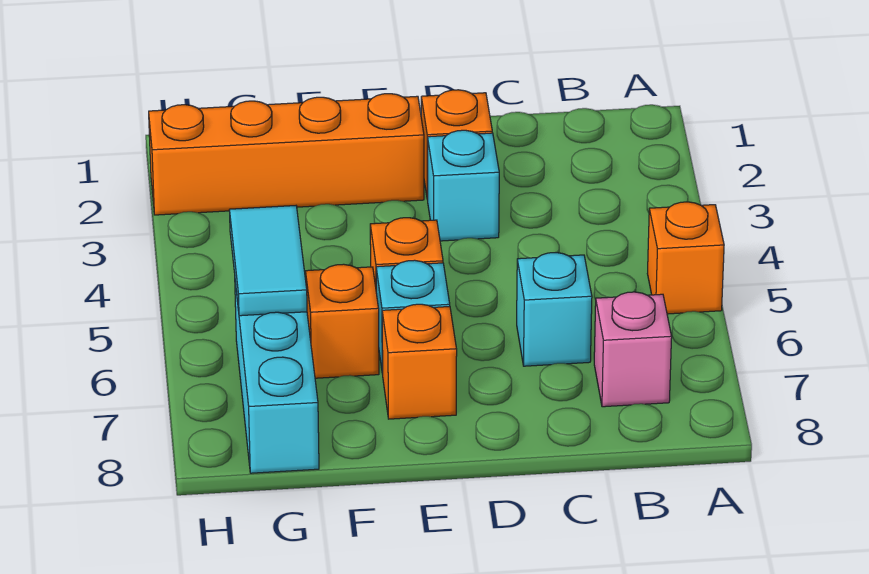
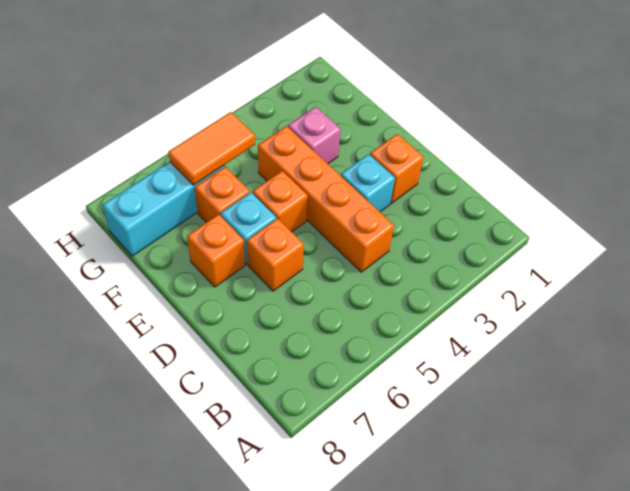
orange brick A5 level 1 -> orange brick D6 level 1
pink brick B7 level 1 -> pink brick F3 level 1
cyan brick C6 level 1 -> none
orange brick E2:H2 level 1 -> orange brick C4:F4 level 1
cyan tile G5:G6 level 2 -> orange tile G5:G6 level 2

